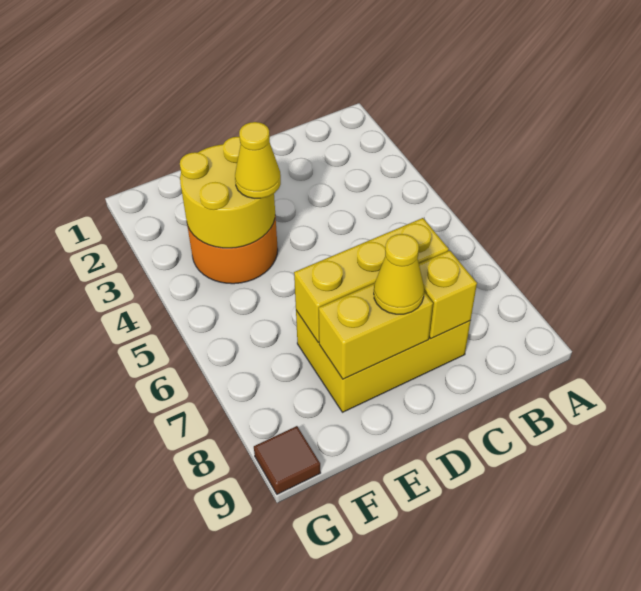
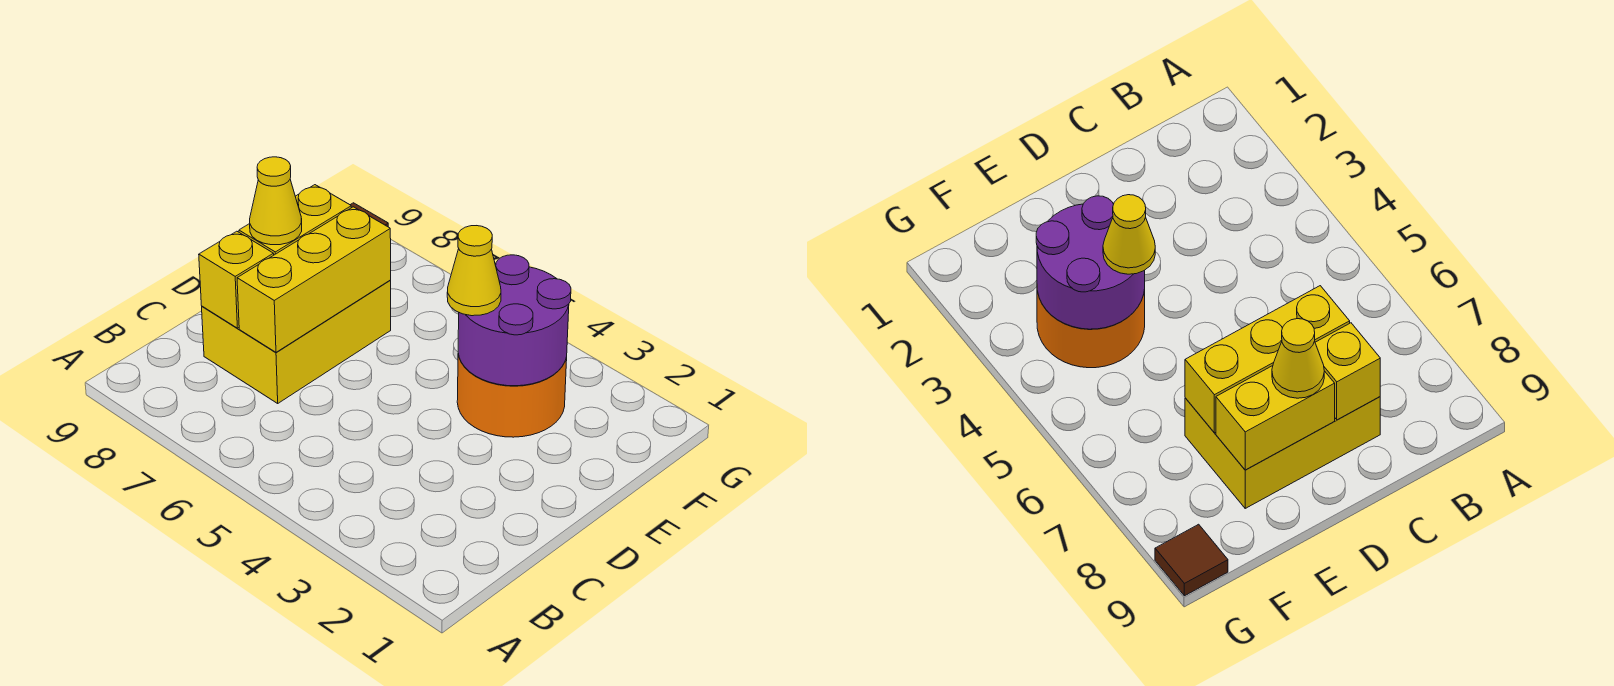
yellow round brick E3:F4 level 2 -> purple round brick E3:F4 level 2

